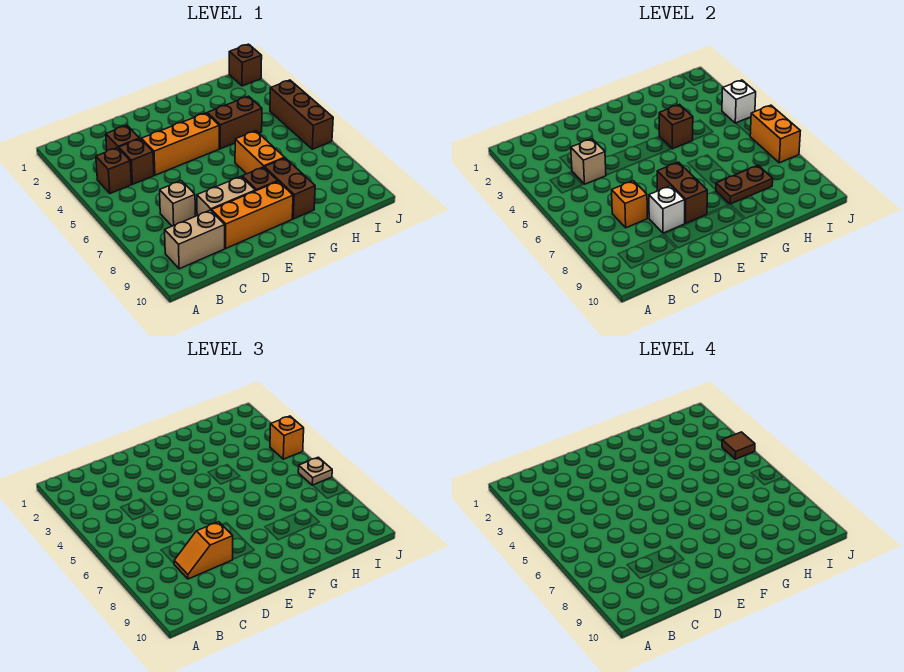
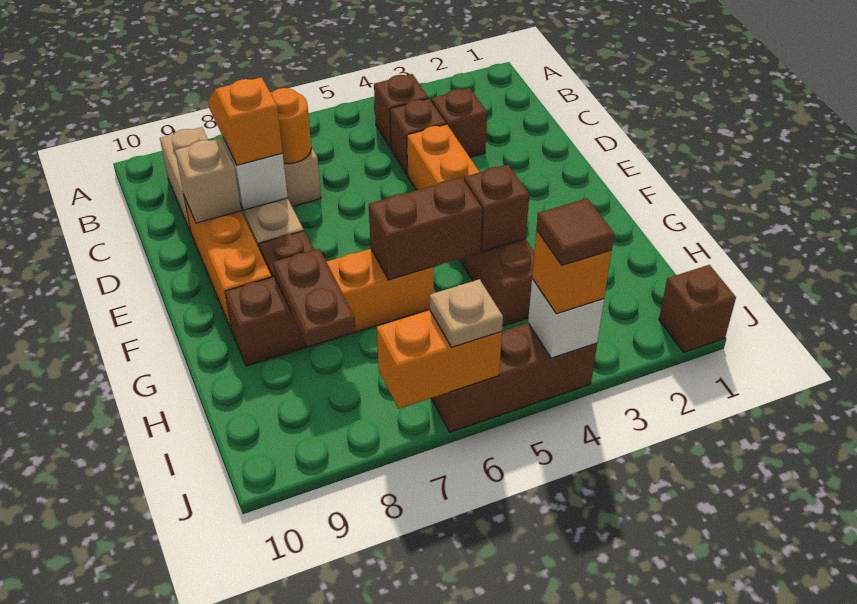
tan brick C4 level 2 -> tan brick D9 level 2
orange brick C7 level 2 -> orange round brick C7 level 2
brown brick E7:E8 level 2 -> brown brick G5:G6 level 2

